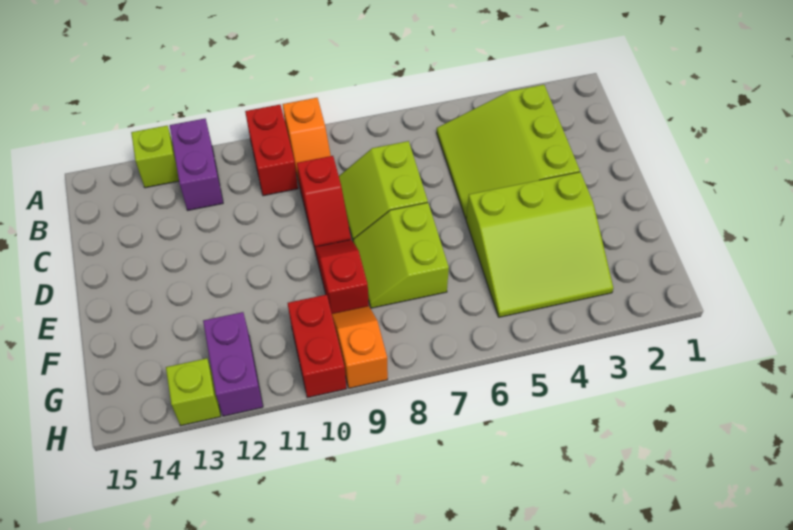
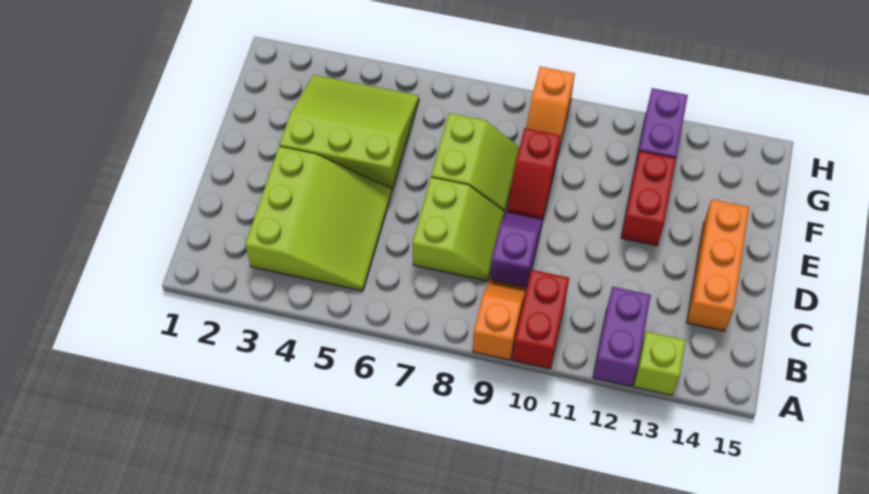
red slope C9:D9 level 1 top C -> purple slope C9:D9 level 1 top C
none -> orange brick C14:E14 level 1
red brick G10:H10 level 1 -> red brick E12:F12 level 1
lime brick H13 level 1 -> none

